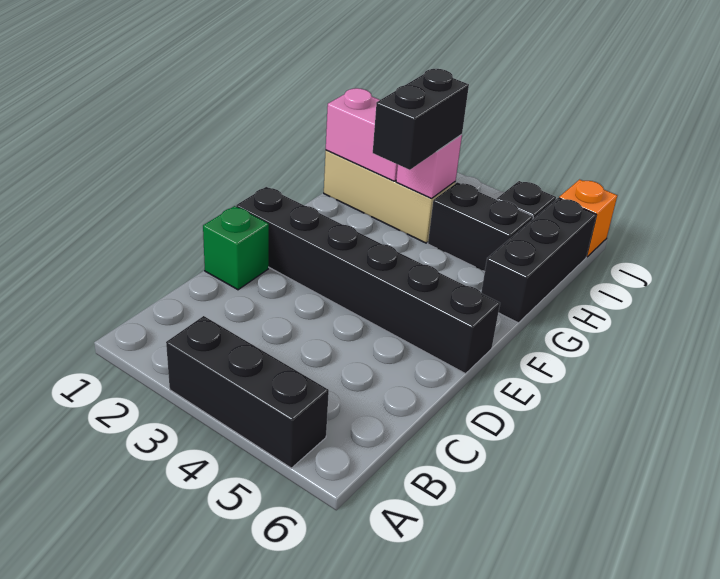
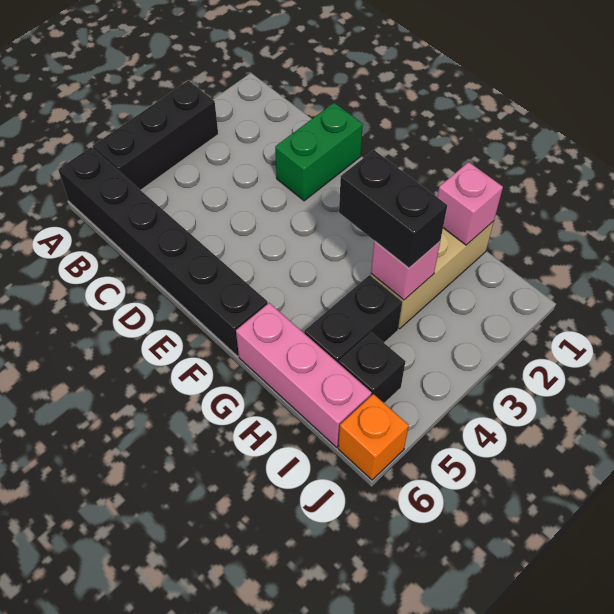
green brick D1 level 1 -> green brick D1:D2 level 1
black brick E1:E6 level 1 -> black brick A6:F6 level 1
black brick G6:I6 level 1 -> pink brick G6:I6 level 1
pink brick H1:H2 level 2 -> pink brick H1 level 2

